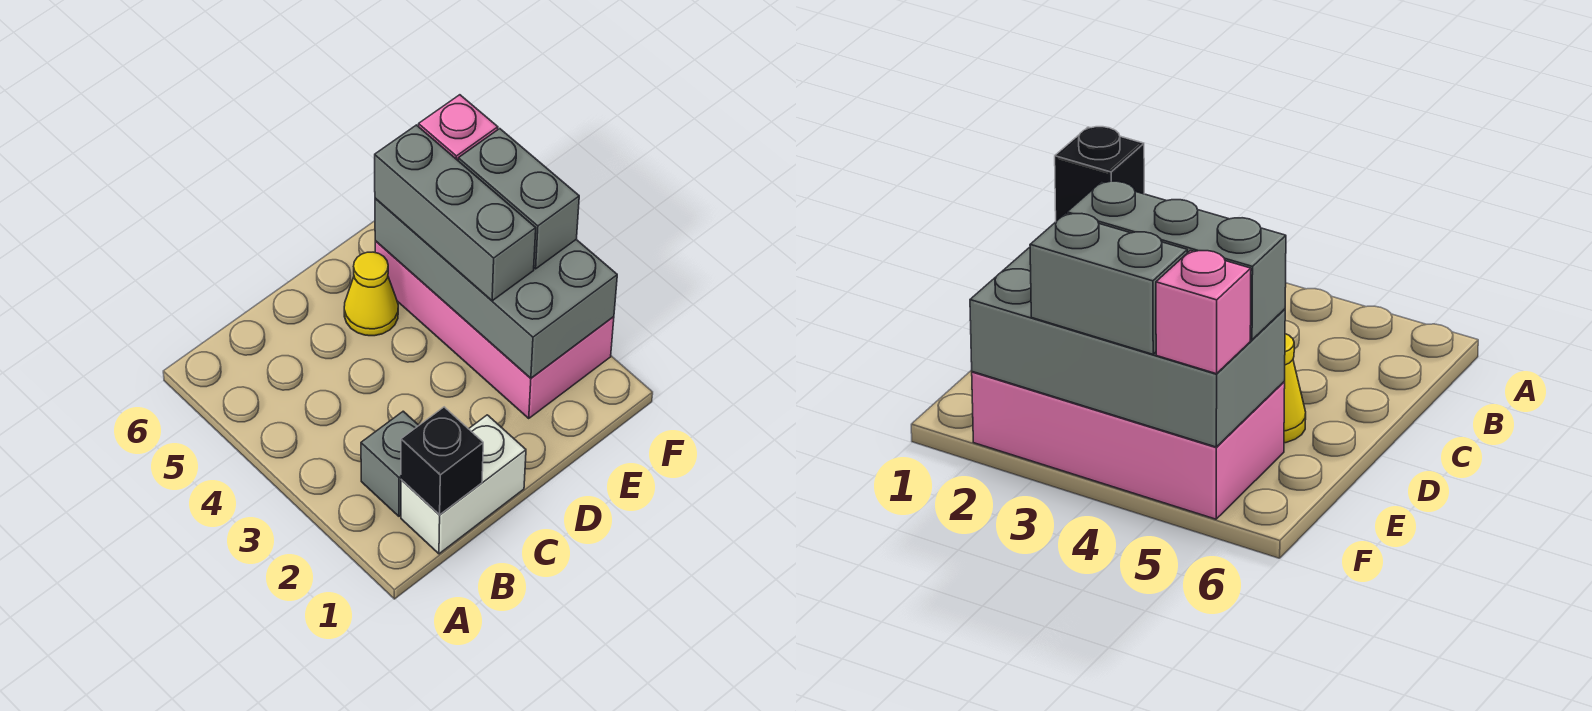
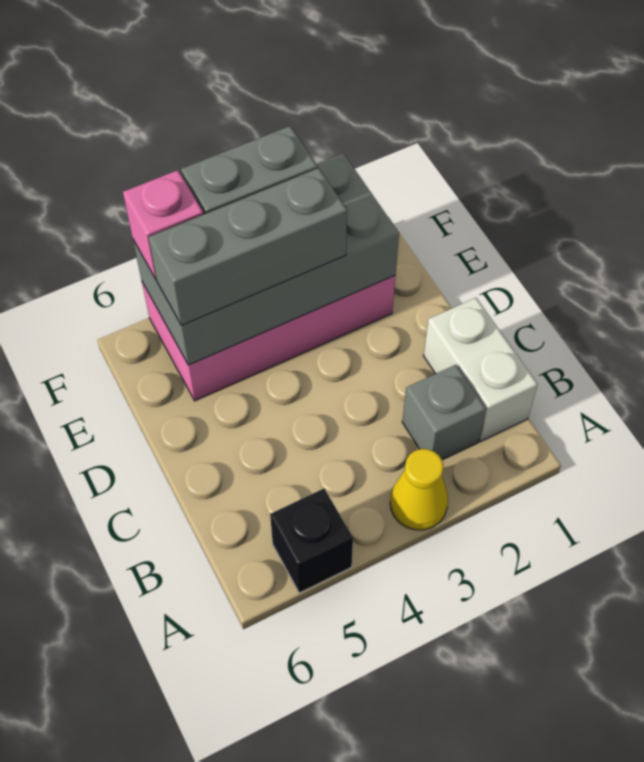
black brick B1 level 2 -> black brick A5 level 1
yellow cone D5 level 1 -> yellow cone A3 level 1

